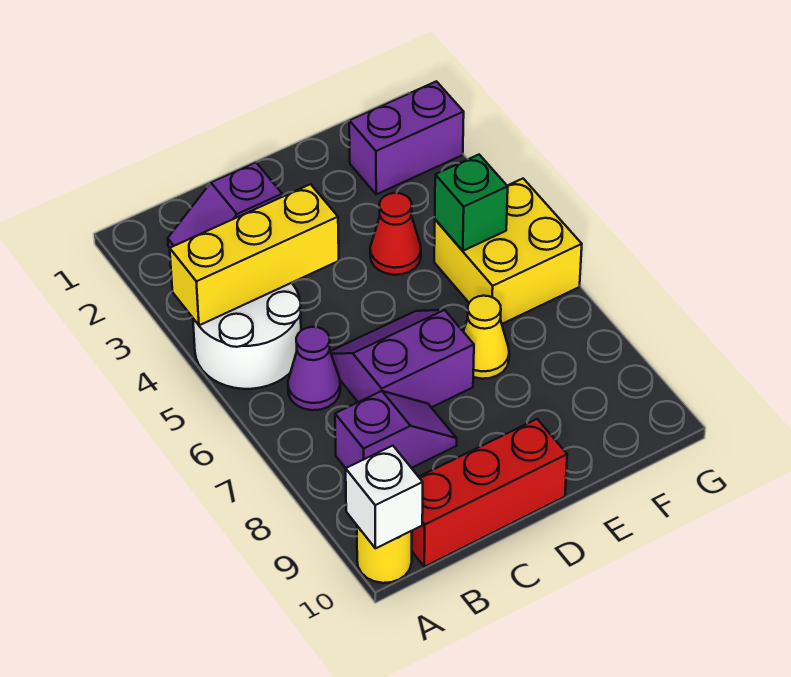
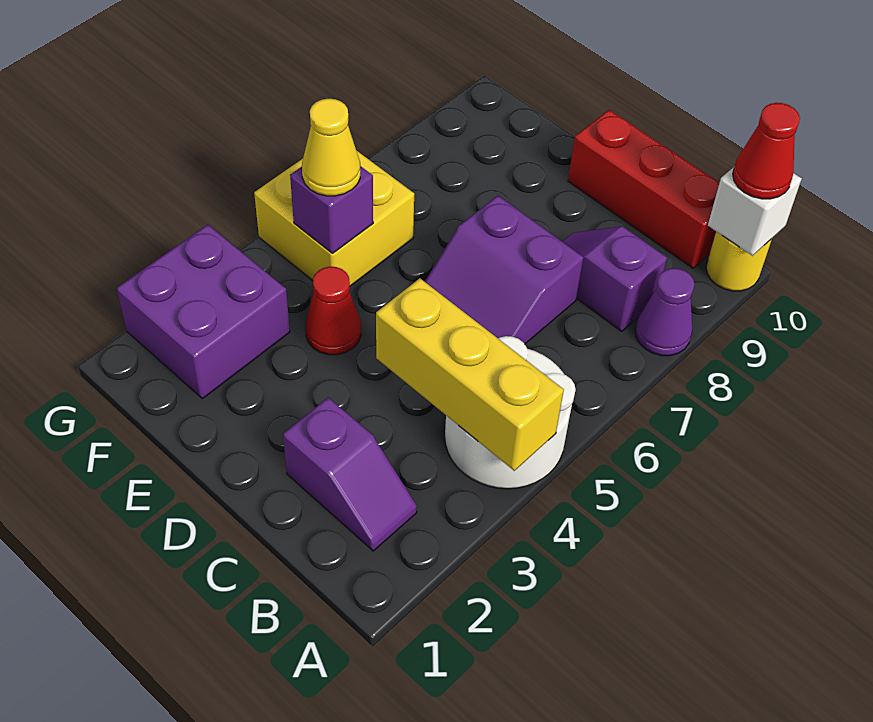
none -> red cone A10 level 3
purple cone B6 level 1 -> purple cone A8 level 1
yellow cone E7 level 1 -> yellow cone F5 level 3
purple brick F2:G2 level 1 -> purple brick F2:G3 level 1
green brick F5 level 2 -> purple brick F5 level 2

